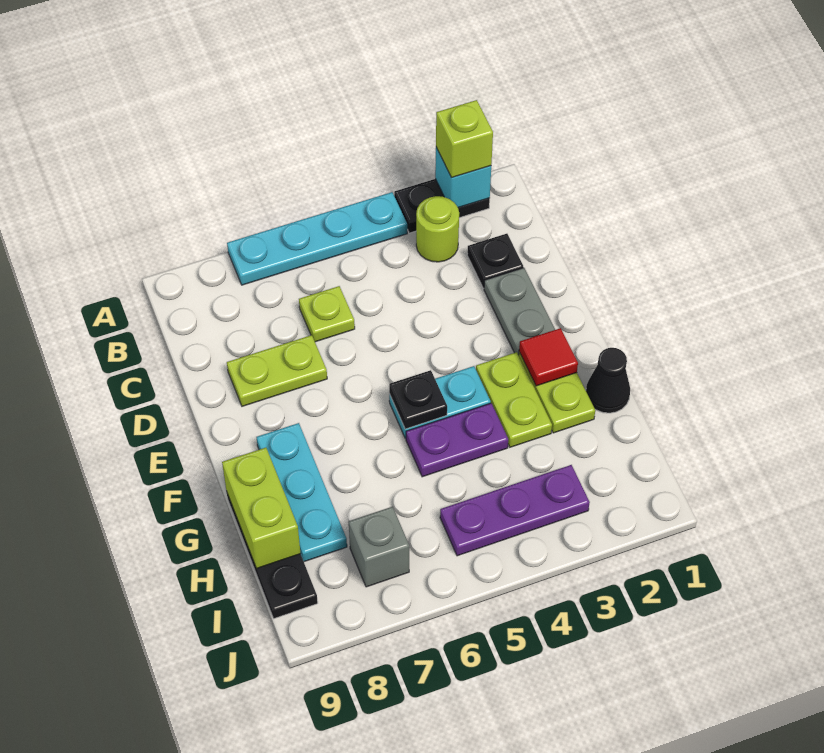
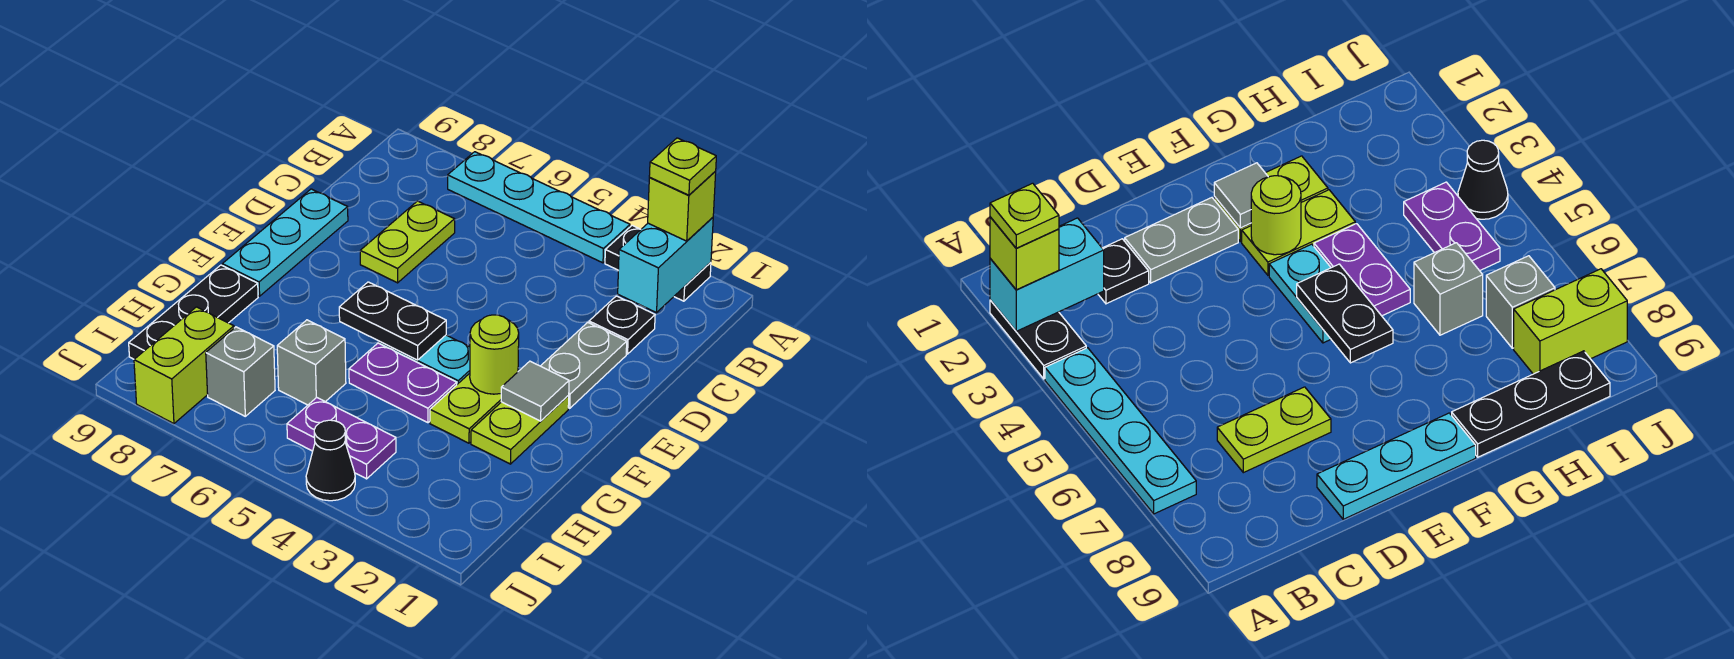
cyan brick A2 level 2 -> cyan brick A2:B2 level 2
lime round brick B3 level 1 -> lime round brick F3 level 2
lime plate C6 level 1 -> lime plate A2 level 4
lime plate D7:D8 level 1 -> lime plate C7:D7 level 1
red tile F2 level 2 -> grey tile F2 level 2
black plate F5 level 2 -> black plate F5:F6 level 2
cyan plate F8:H8 level 1 -> cyan plate D9:F9 level 1
black cone G1 level 1 -> black cone J4 level 1
lime brick G9:H9 level 2 -> lime brick I8:J8 level 1
none -> grey brick H6 level 1
purple plate I3:I5 level 1 -> purple plate I4:I5 level 1

